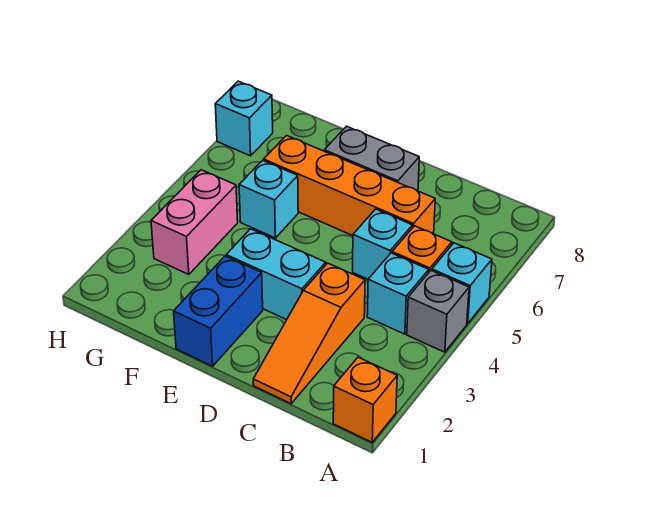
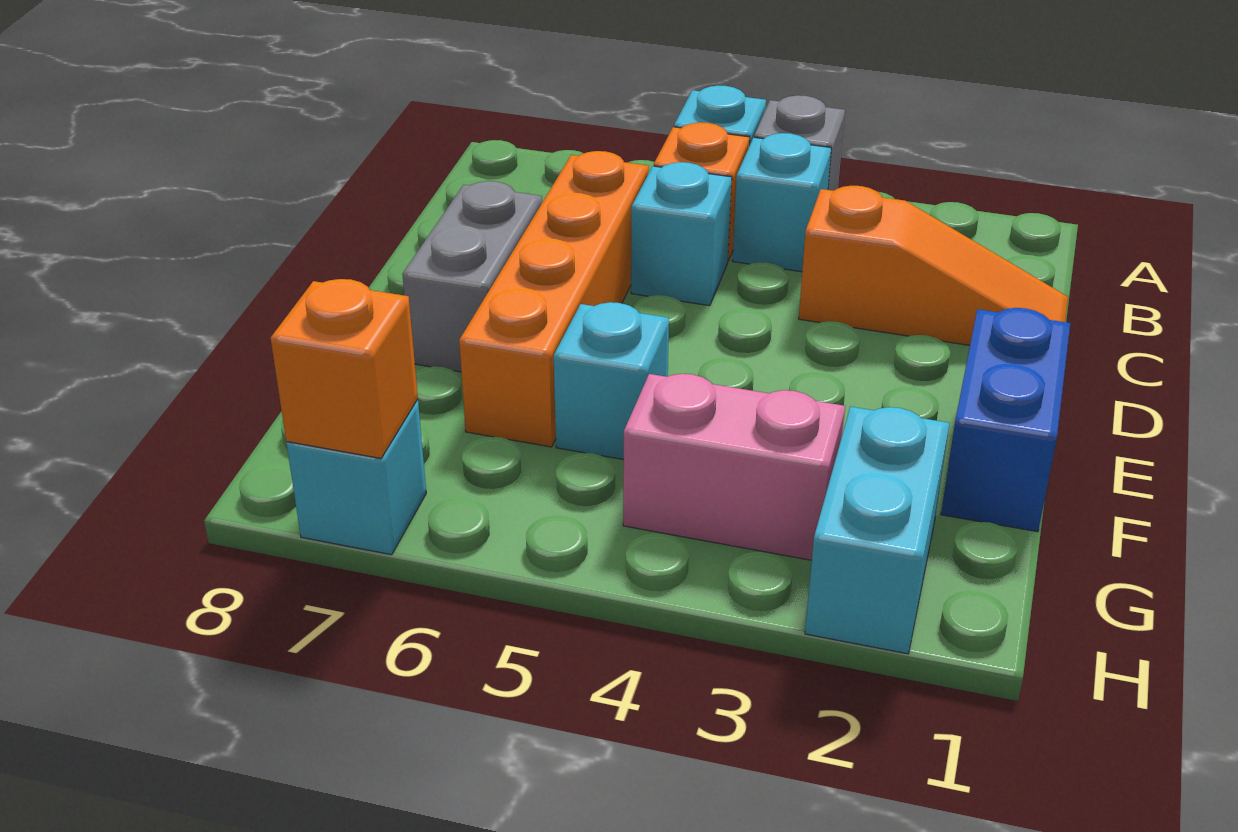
orange brick A1 level 1 -> orange brick H7 level 2
cyan brick D3:E3 level 1 -> cyan brick G2:H2 level 1
blue brick E1:E2 level 1 -> blue brick E1:F1 level 1

